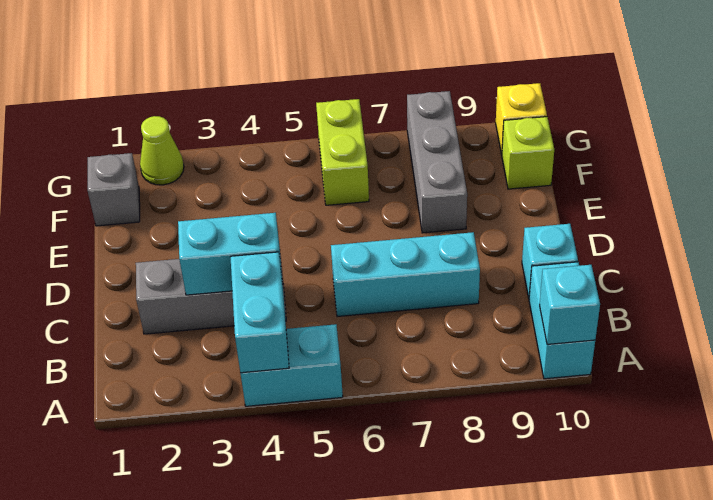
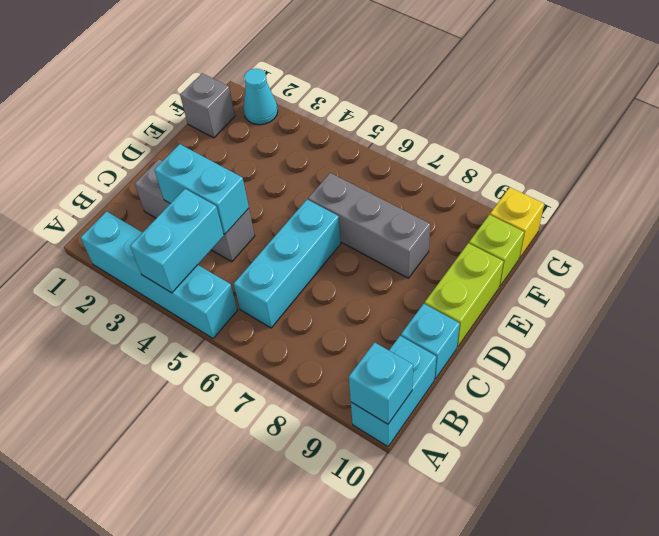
cyan brick A4:A5 level 1 -> cyan brick A2:A5 level 1
cyan brick C6:C8 level 1 -> cyan brick B6:D6 level 1
grey brick E8:G8 level 1 -> grey brick E6:E8 level 1
lime brick F6:G6 level 1 -> lime brick D10:E10 level 1
lime cone G2 level 1 -> cyan cone G2 level 1

